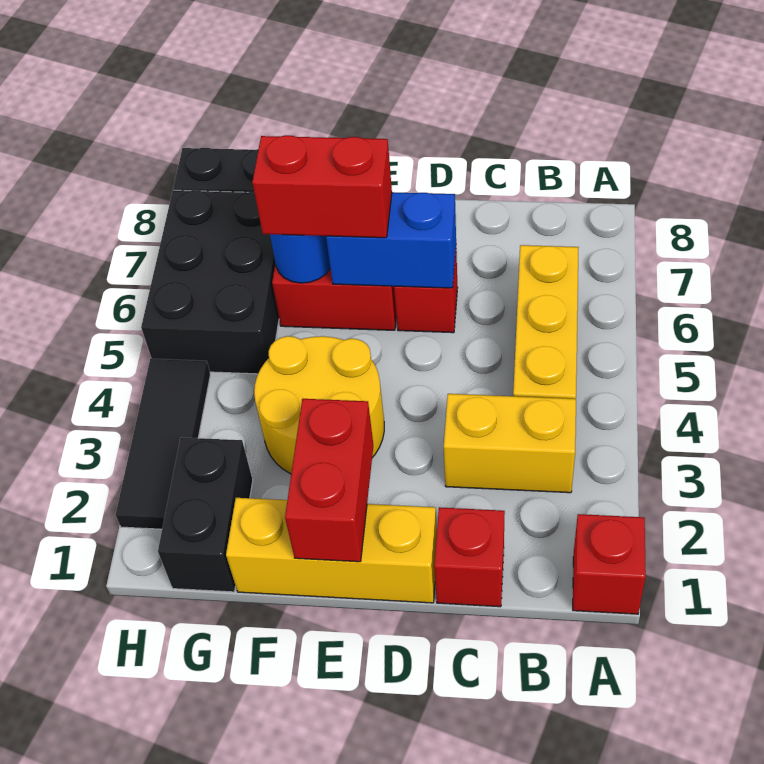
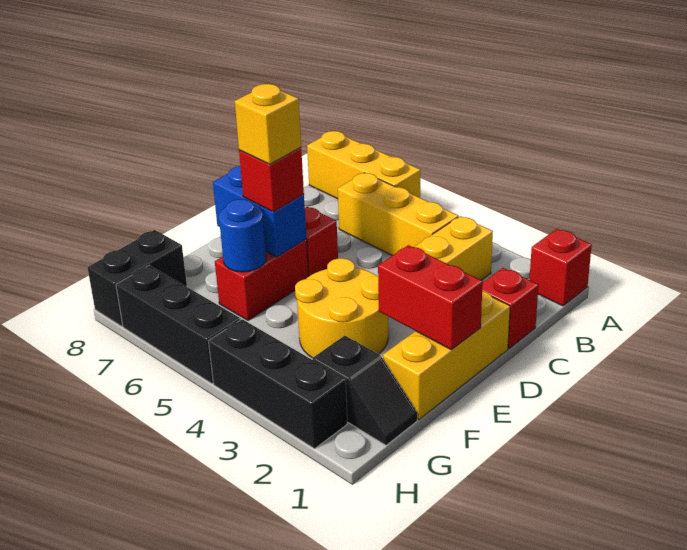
none -> yellow brick A6:A8 level 1
blue brick D6:E6 level 2 -> blue brick E6:E7 level 2
red brick E6:F6 level 3 -> red brick E6 level 3
none -> yellow brick E6 level 4
black brick G1:G2 level 1 -> black slope G1:G2 level 1 top 2
black brick G5:H7 level 1 -> black brick H5:H7 level 1
black tile H2:H4 level 1 -> black brick H2:H4 level 1

